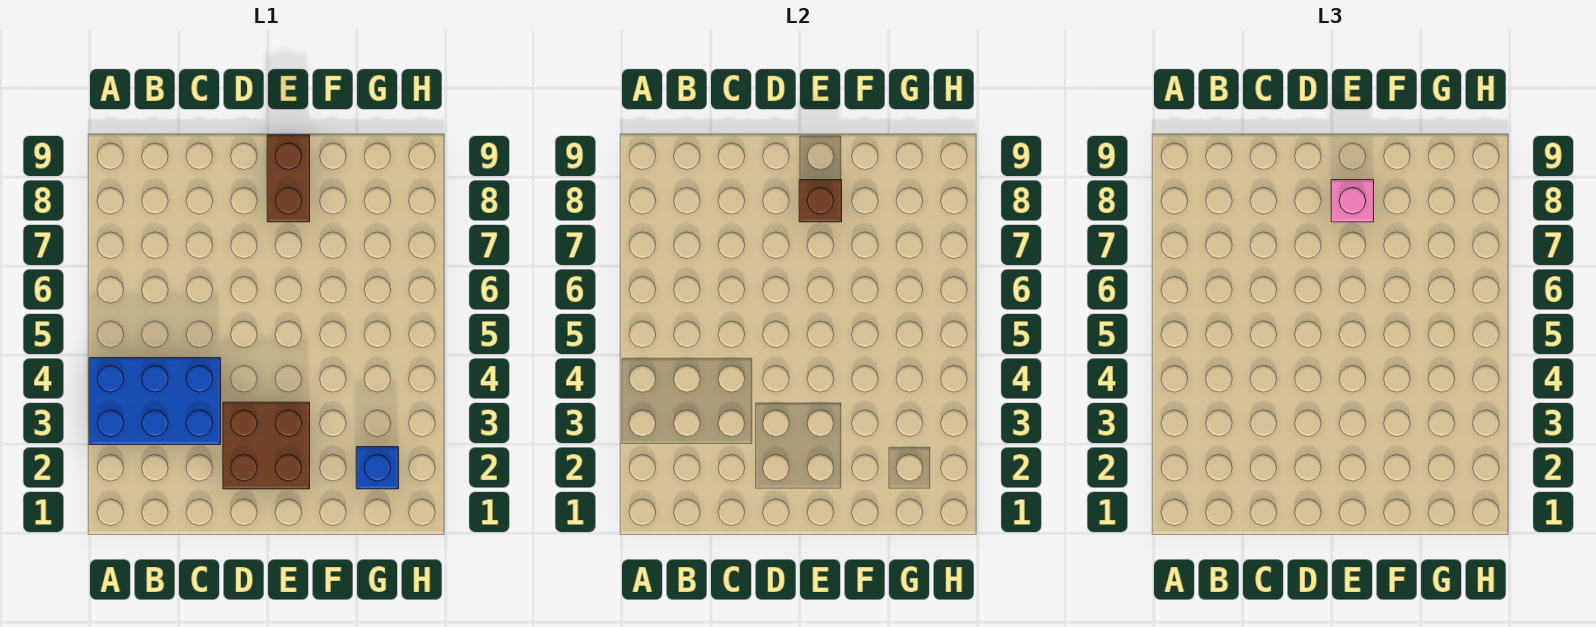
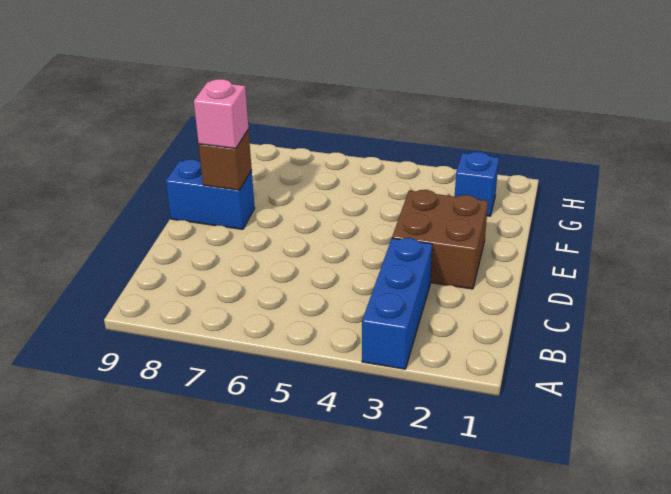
blue brick A3:C4 level 1 -> blue brick A3:C3 level 1
brown brick E8:E9 level 1 -> blue brick E8:E9 level 1

